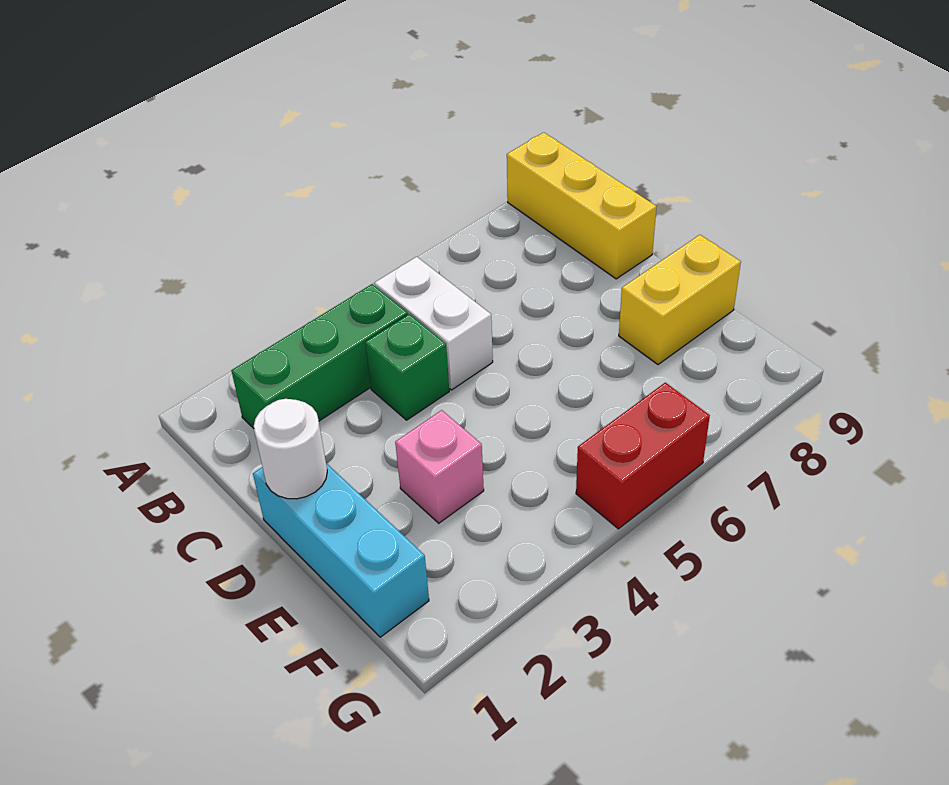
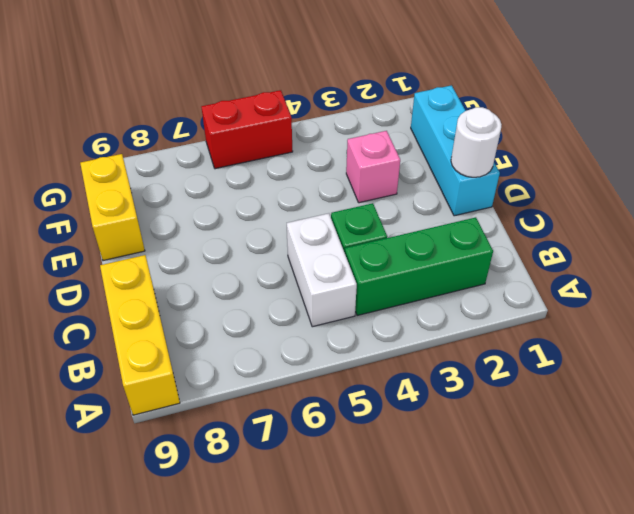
yellow brick E8:E9 level 1 -> yellow brick E9:F9 level 1

